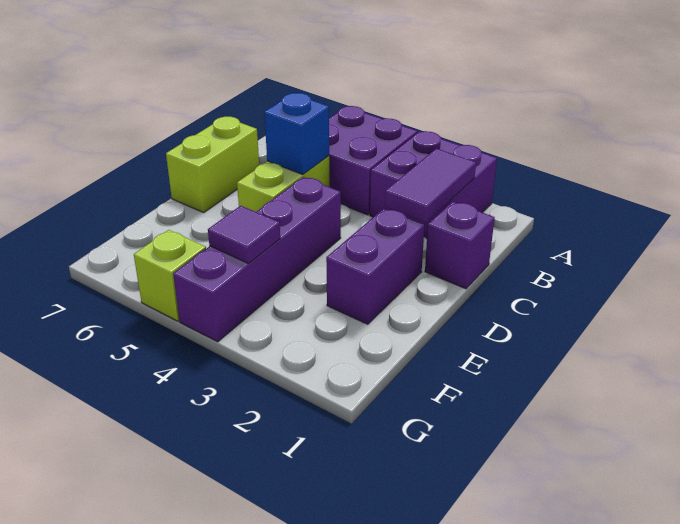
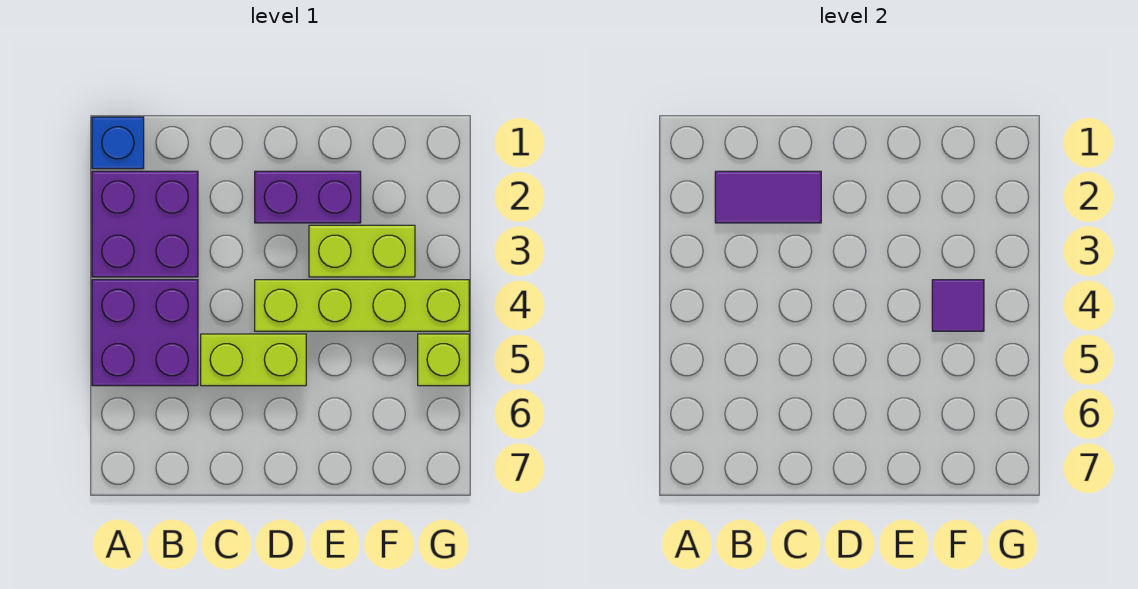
purple brick C1 level 1 -> none
blue brick C5 level 2 -> blue brick A1 level 1
lime brick C7:D7 level 1 -> lime brick E3:F3 level 1
purple brick D4:G4 level 1 -> lime brick D4:G4 level 1

